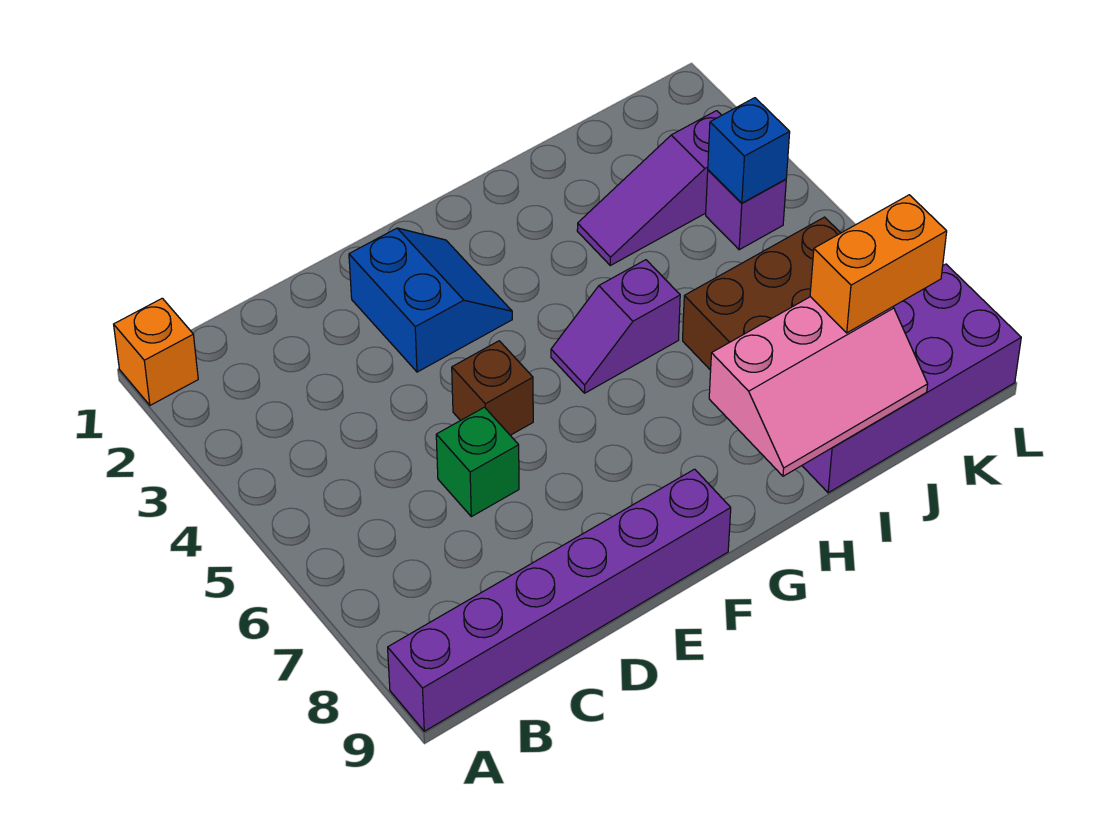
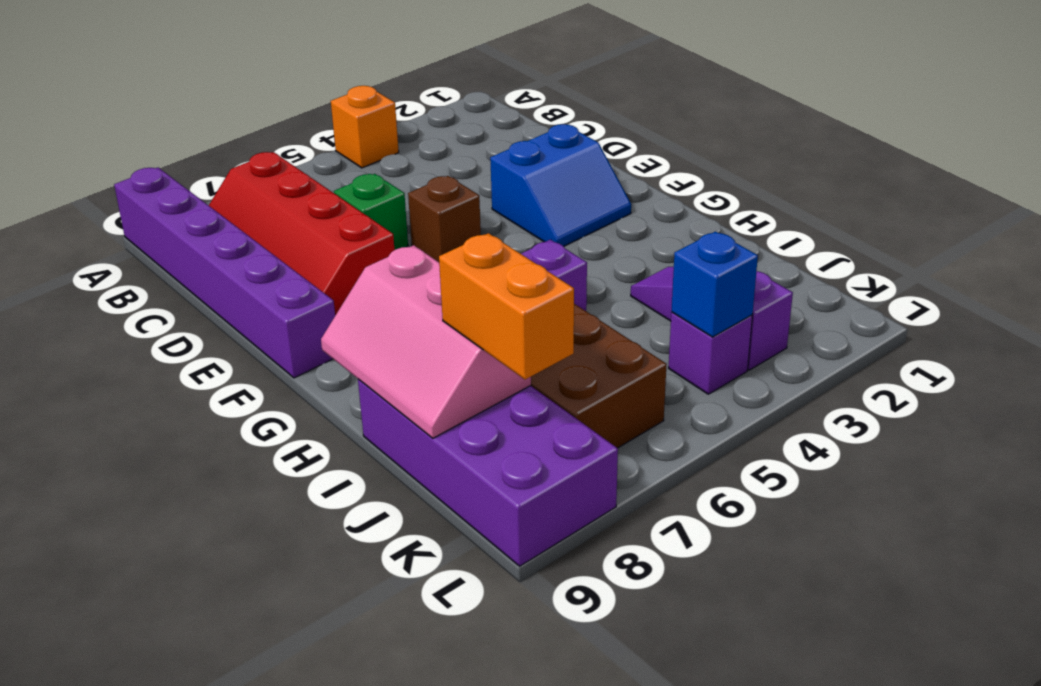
orange brick A1 level 1 -> orange brick A4 level 1
none -> red slope B7:E8 level 1 top 7

